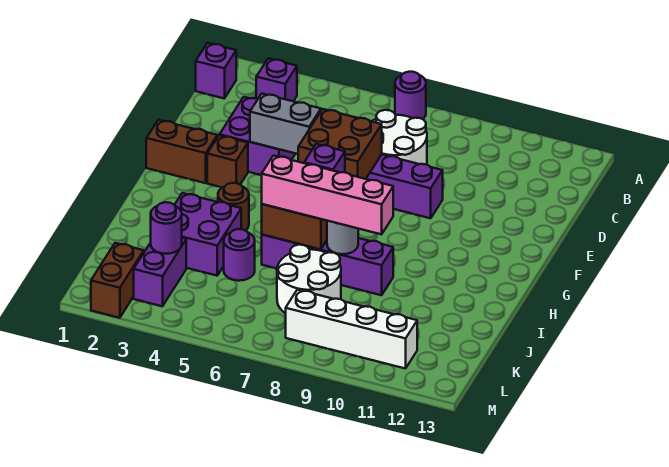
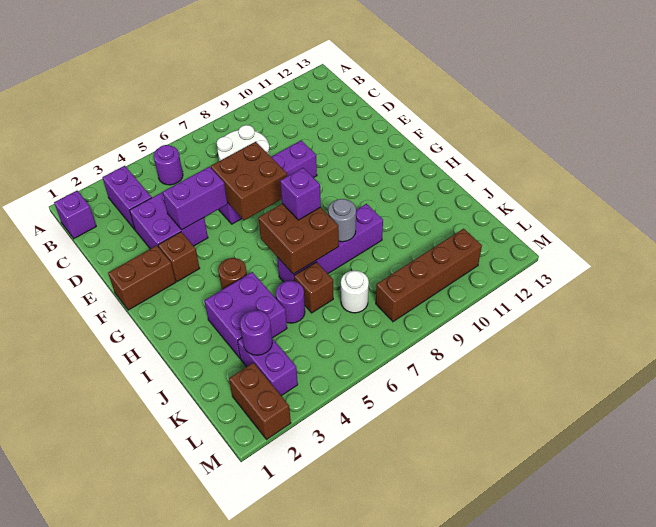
purple round brick A7 level 1 -> purple round brick B5 level 1
purple brick B3 level 1 -> purple brick B3:C3 level 1
grey brick E4:E5 level 2 -> purple brick E4:E5 level 2
pink brick I6:I9 level 3 -> none
none -> brown brick J6 level 1
white round brick J7:K8 level 1 -> white round brick K7 level 1
white brick L8:L11 level 1 -> brown brick L8:L11 level 1

